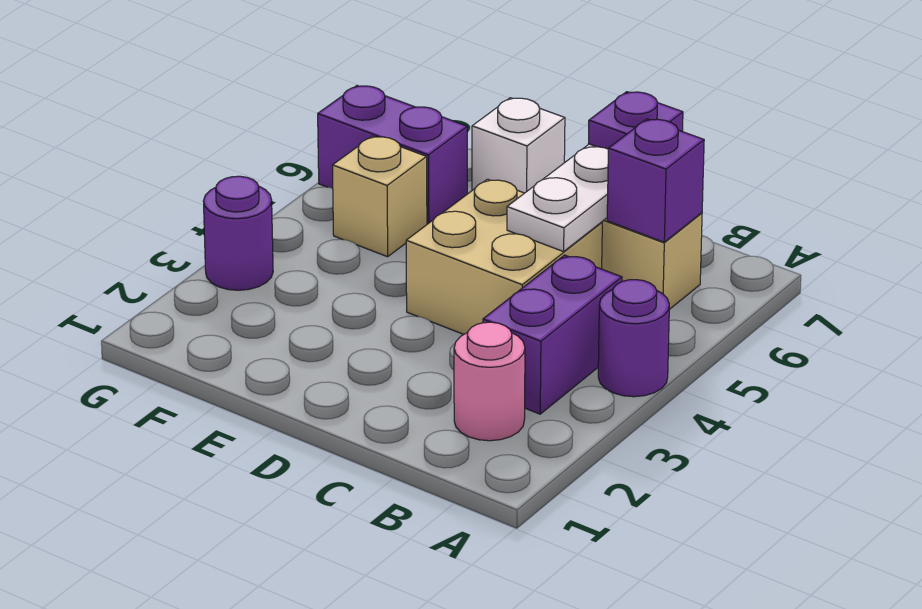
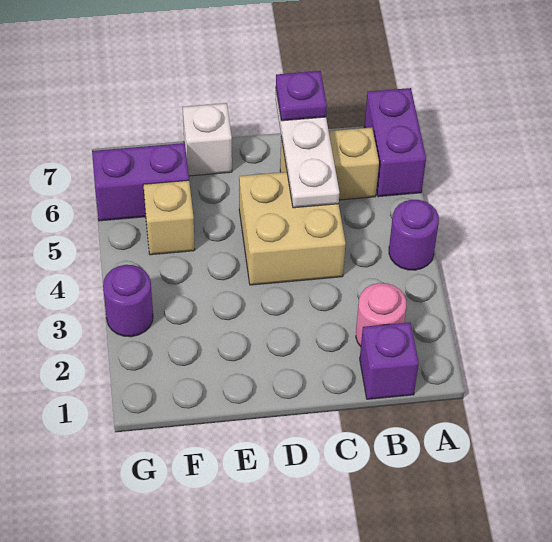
purple brick B3:B4 level 1 -> purple brick A6:A7 level 1
purple brick B6 level 2 -> purple brick B1 level 1

